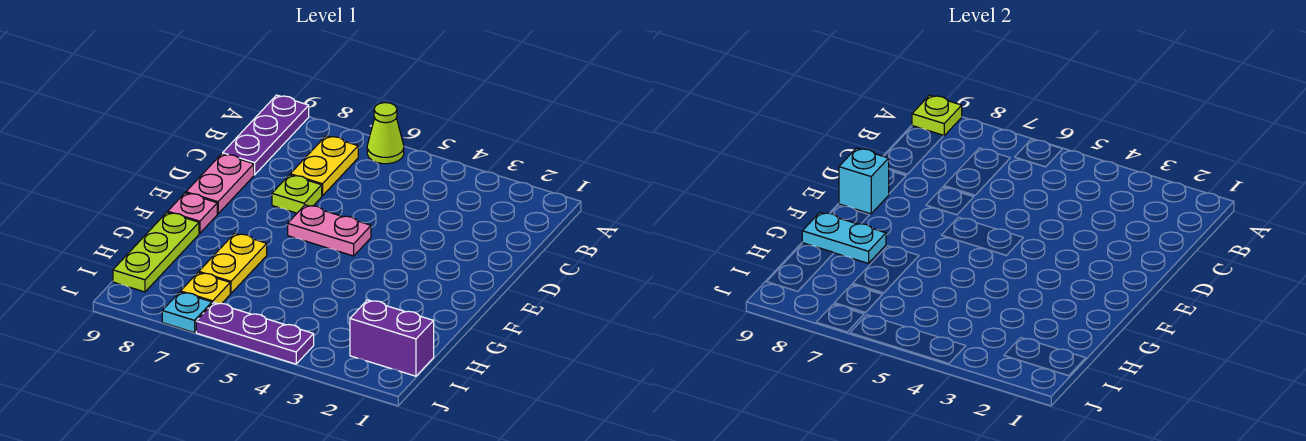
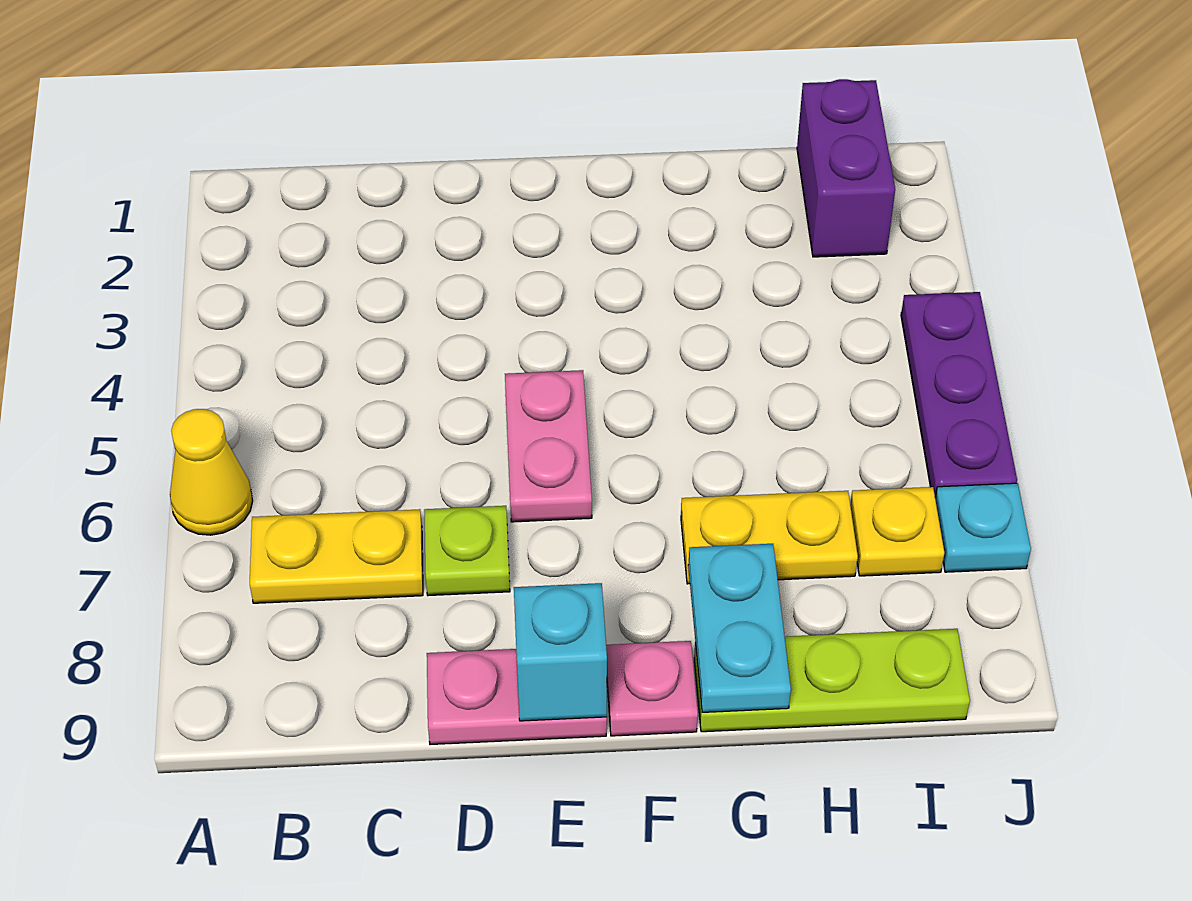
lime cone A6 level 1 -> yellow cone A6 level 1
purple plate A9:C9 level 1 -> none
lime plate A9 level 2 -> none

